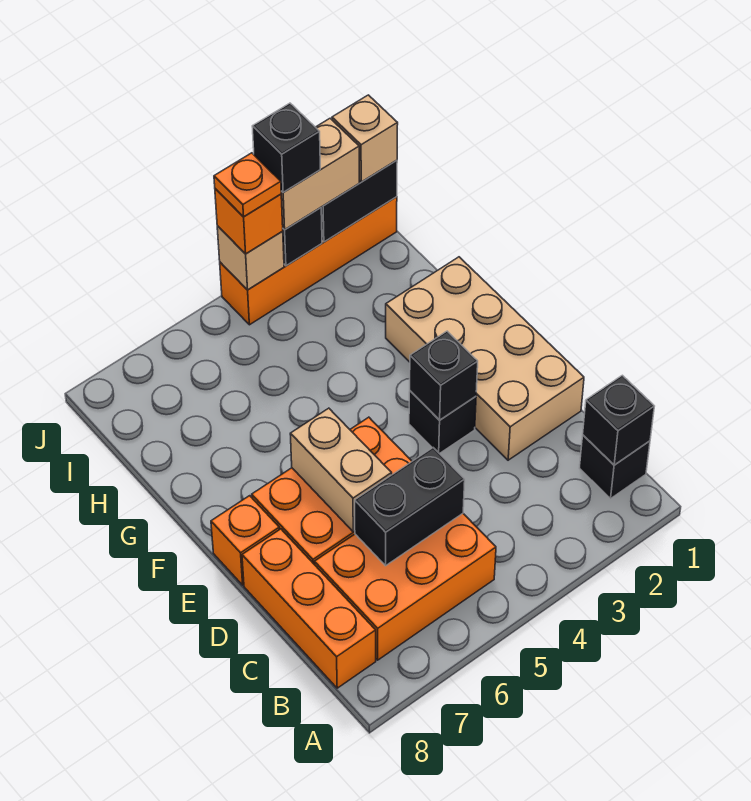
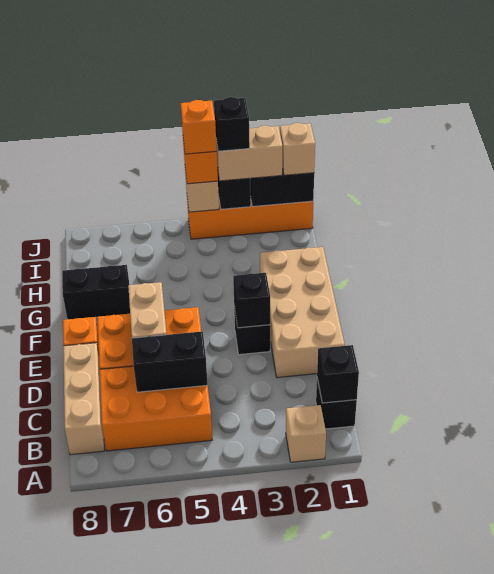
none -> tan brick A2 level 1
orange brick B8:D8 level 1 -> tan brick B8:D8 level 1
none -> black brick G7:G8 level 1
orange plate J4 level 4 -> orange brick J4 level 4

